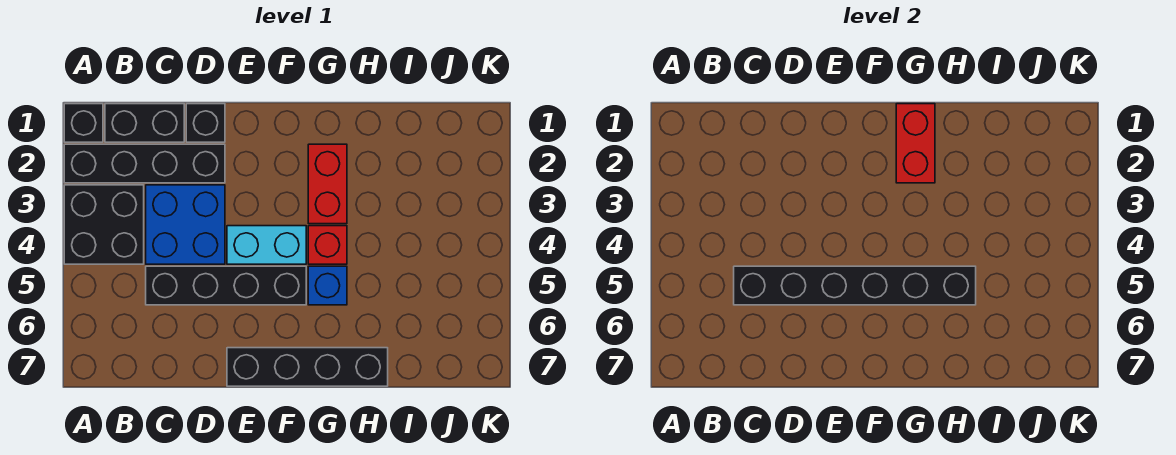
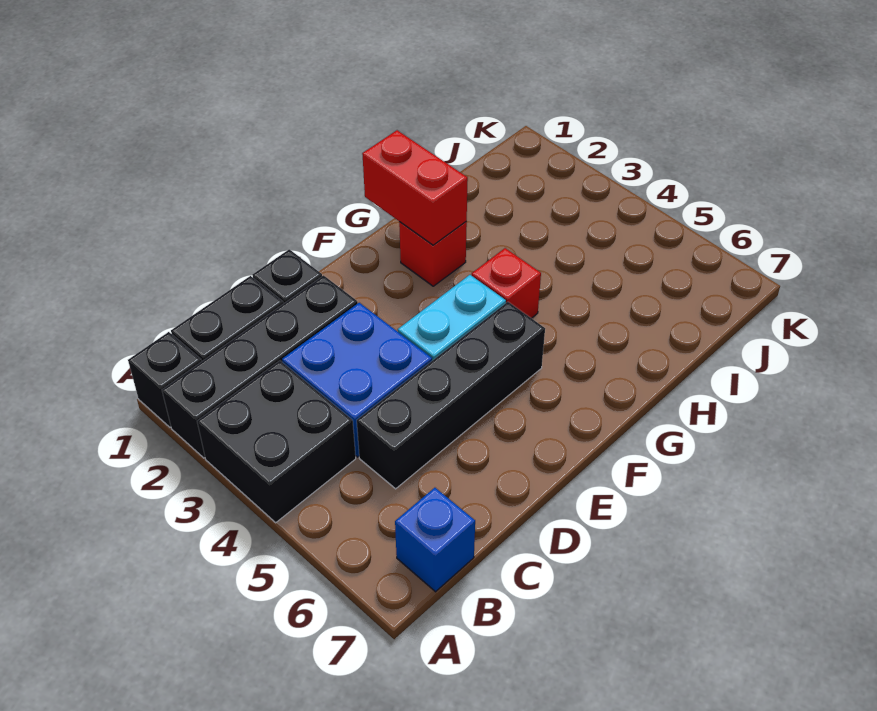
black brick C5:H5 level 2 -> none
black brick E7:H7 level 1 -> none
red brick G2:G3 level 1 -> red brick G2 level 1
blue brick G5 level 1 -> blue brick B7 level 1

